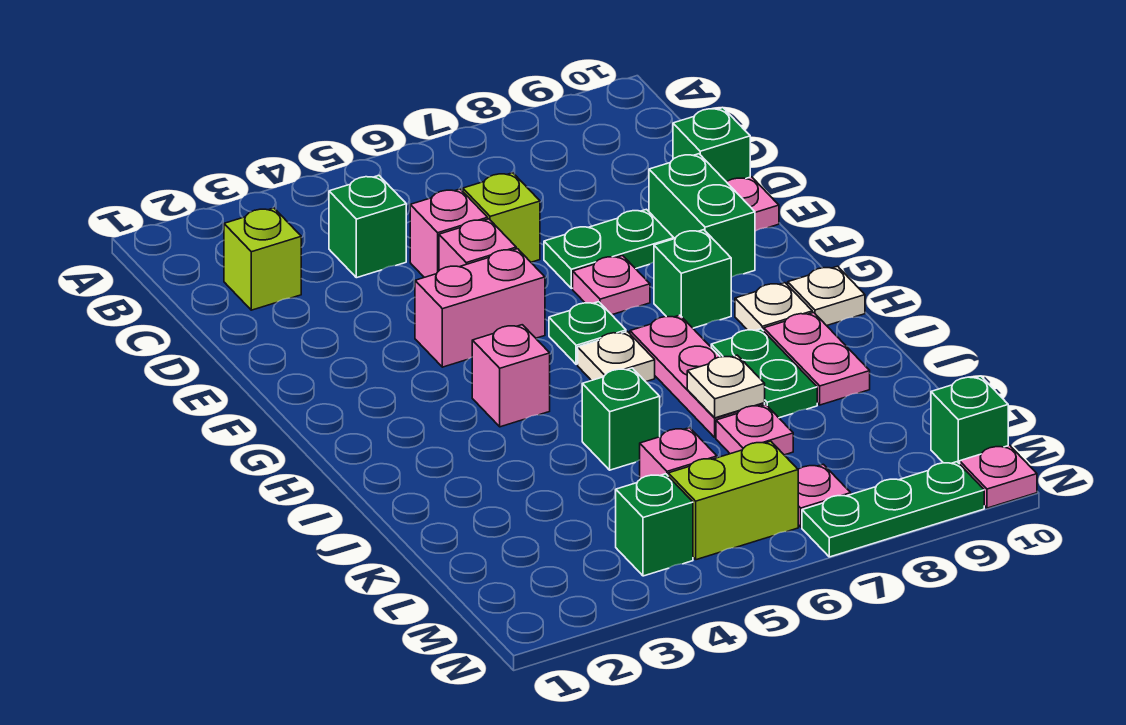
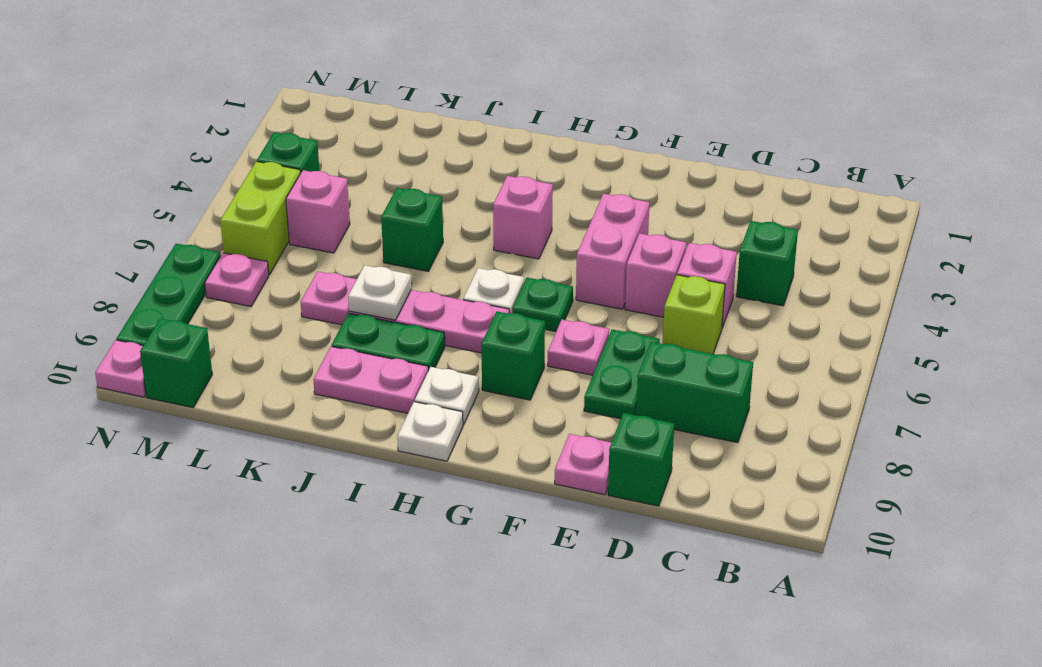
lime brick C2 level 1 -> none
green brick E9:F9 level 1 -> green brick C8:D8 level 1

